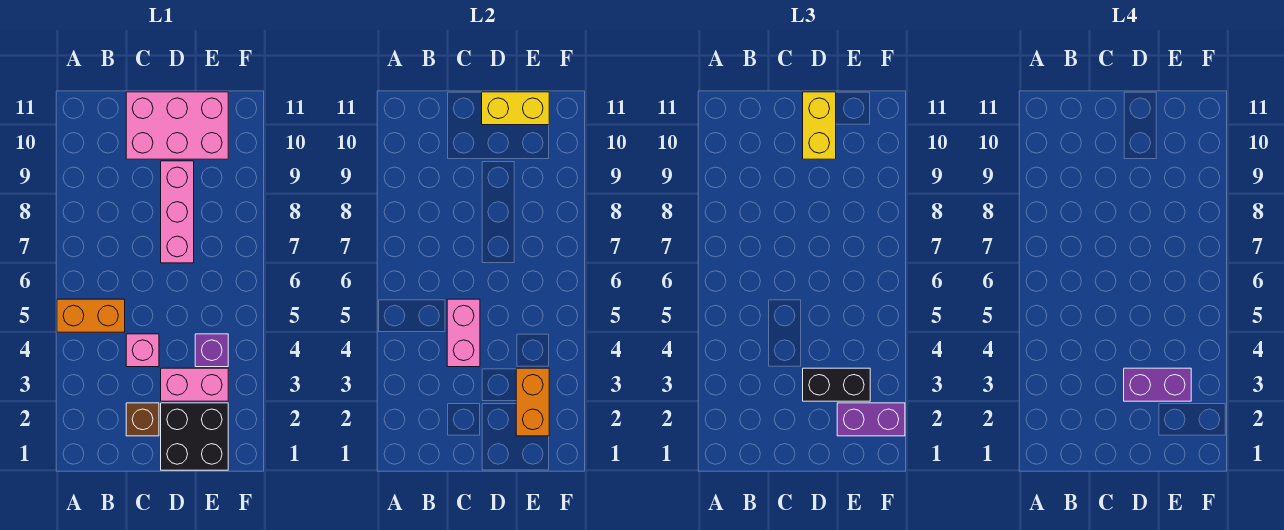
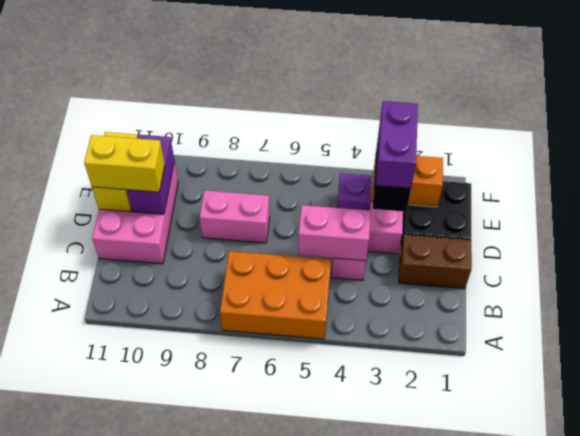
orange brick A5:B5 level 1 -> orange brick A5:B7 level 1
brown brick C2 level 1 -> brown brick C1:C2 level 1
pink brick D7:D9 level 1 -> pink brick D7:D8 level 1
purple brick E2:F2 level 3 -> purple brick D10:E10 level 2

